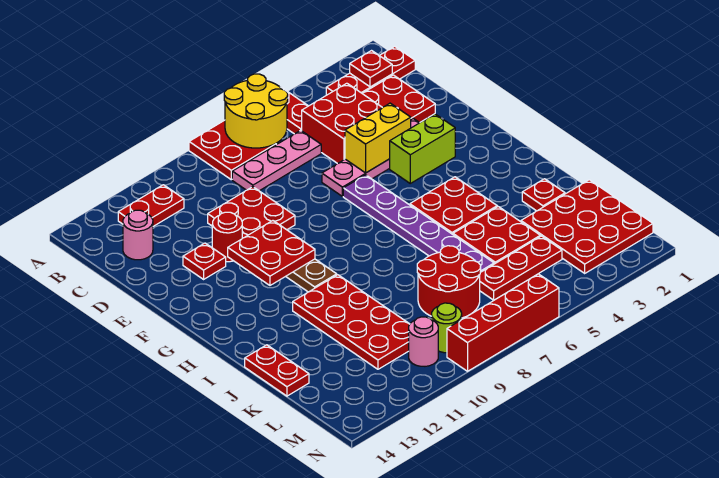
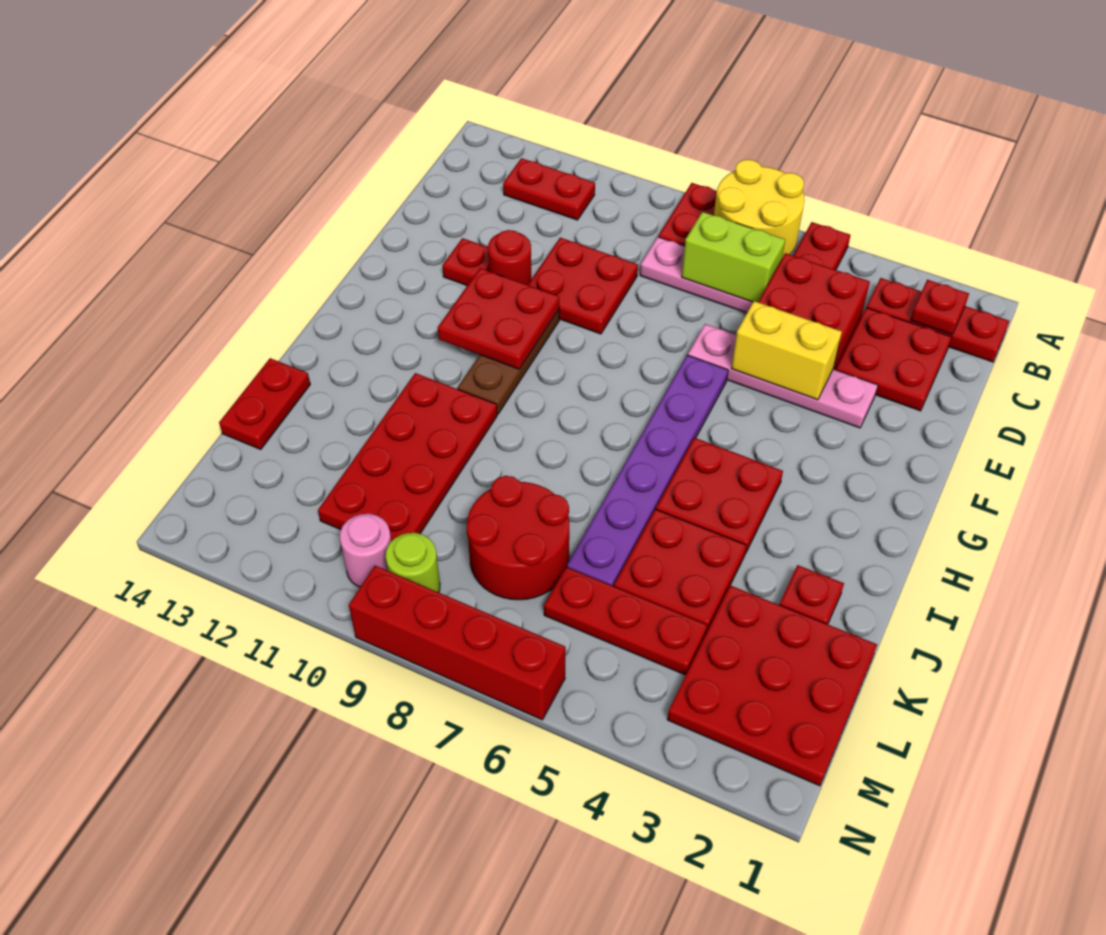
pink round brick C13 level 1 -> none
lime brick F3:F4 level 1 -> lime brick C6:C7 level 2

